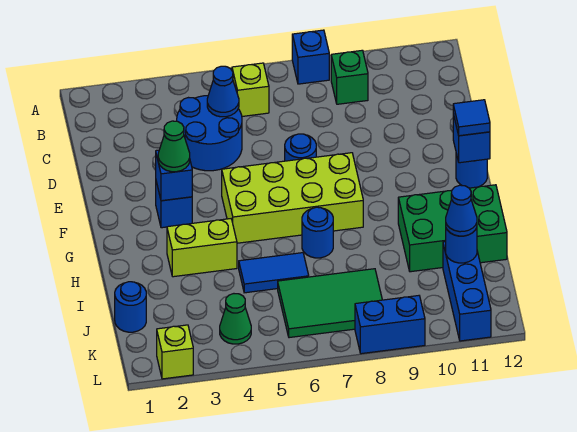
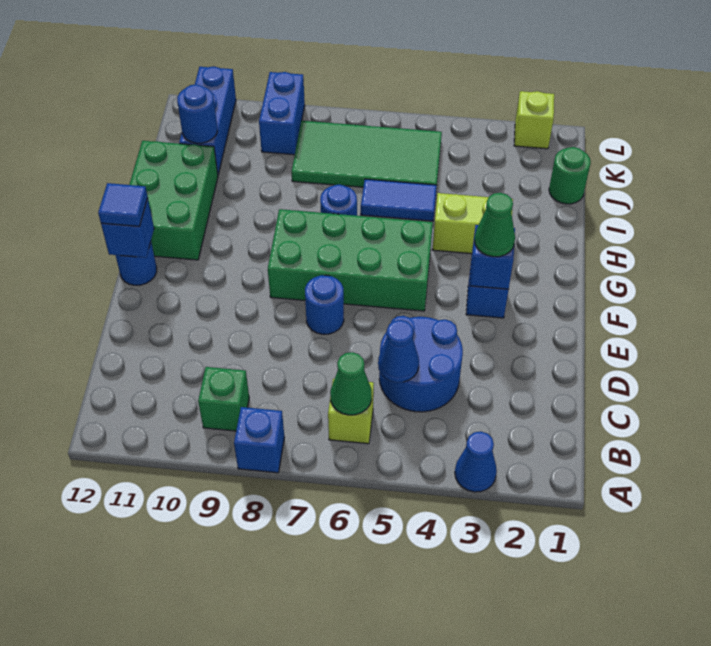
lime brick F5:G8 level 1 -> green brick F5:G8 level 1
green brick H10:I12 level 1 -> green brick G11:I12 level 1
blue round brick J1 level 1 -> green round brick J1 level 1
green tile J6:K8 level 1 -> green tile J5:K8 level 1
blue cone J11 level 3 -> blue cone A3 level 1
green cone K4 level 1 -> green cone B6 level 2
blue brick L8:L9 level 1 -> blue brick K9:L9 level 1

